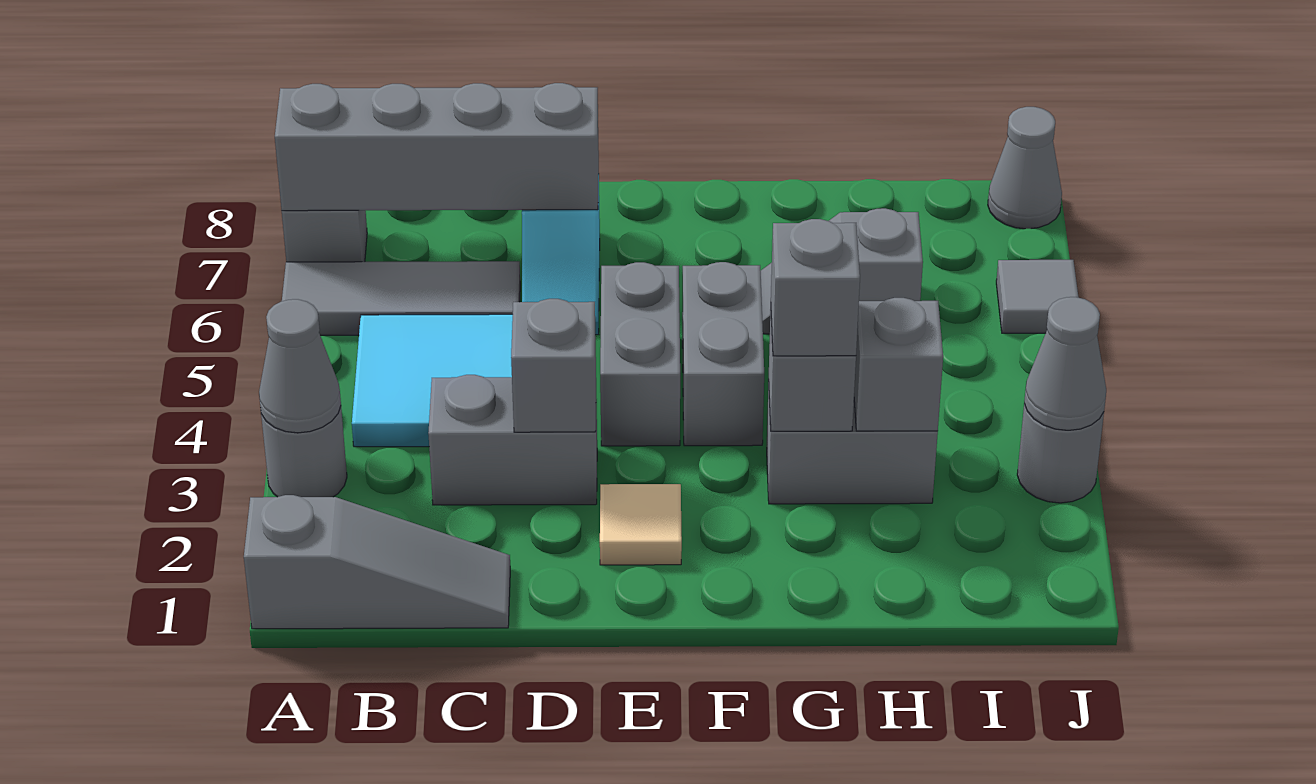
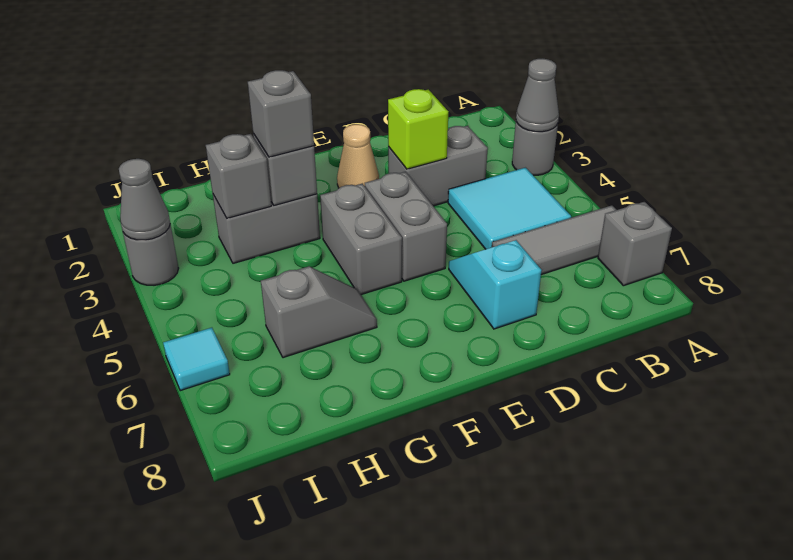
grey slope A1:C1 level 1 top A -> none
grey brick A7:D7 level 2 -> none
grey brick D3 level 2 -> lime brick D3 level 2
tan tile E2 level 1 -> tan cone E2 level 1
grey tile J6 level 1 -> cyan tile J6 level 1
grey cone J8 level 1 -> none

